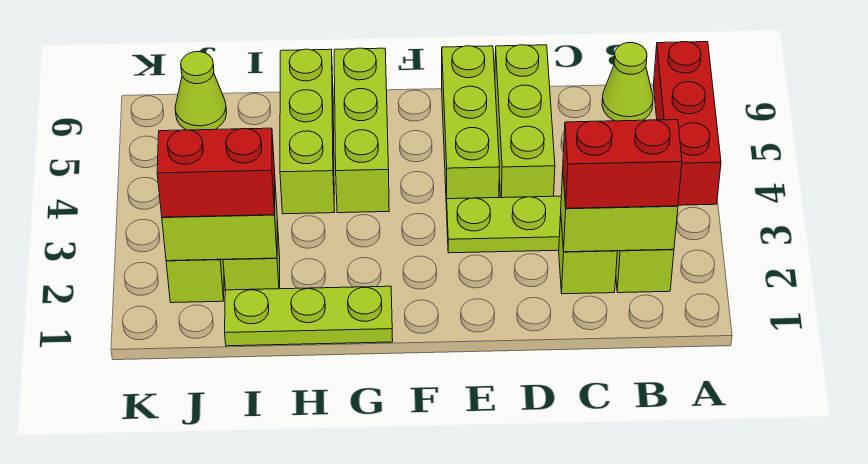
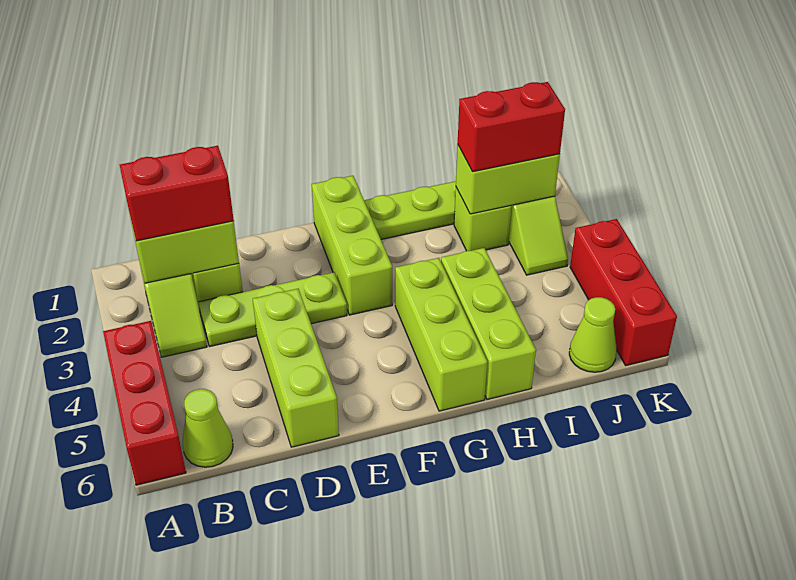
lime brick E4:E6 level 1 -> lime brick F1:F3 level 1
none -> red brick K4:K6 level 1

